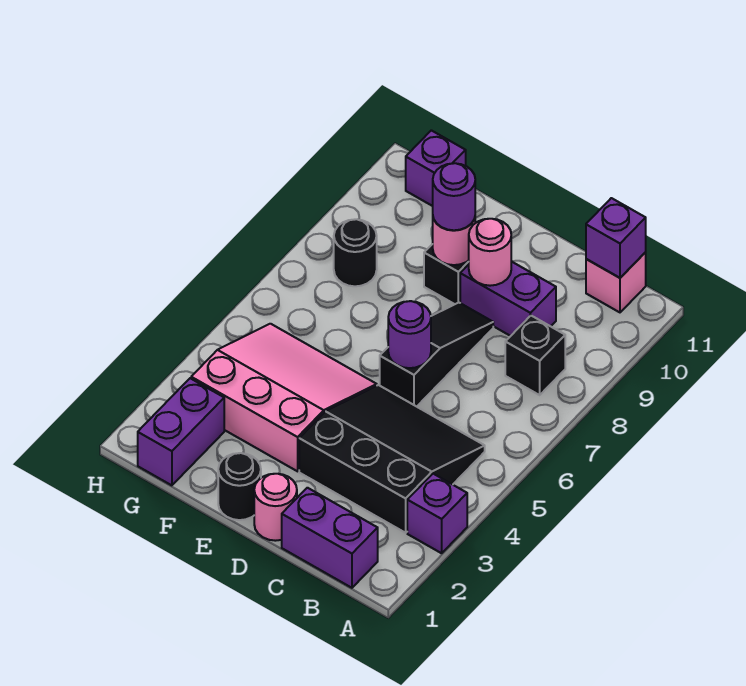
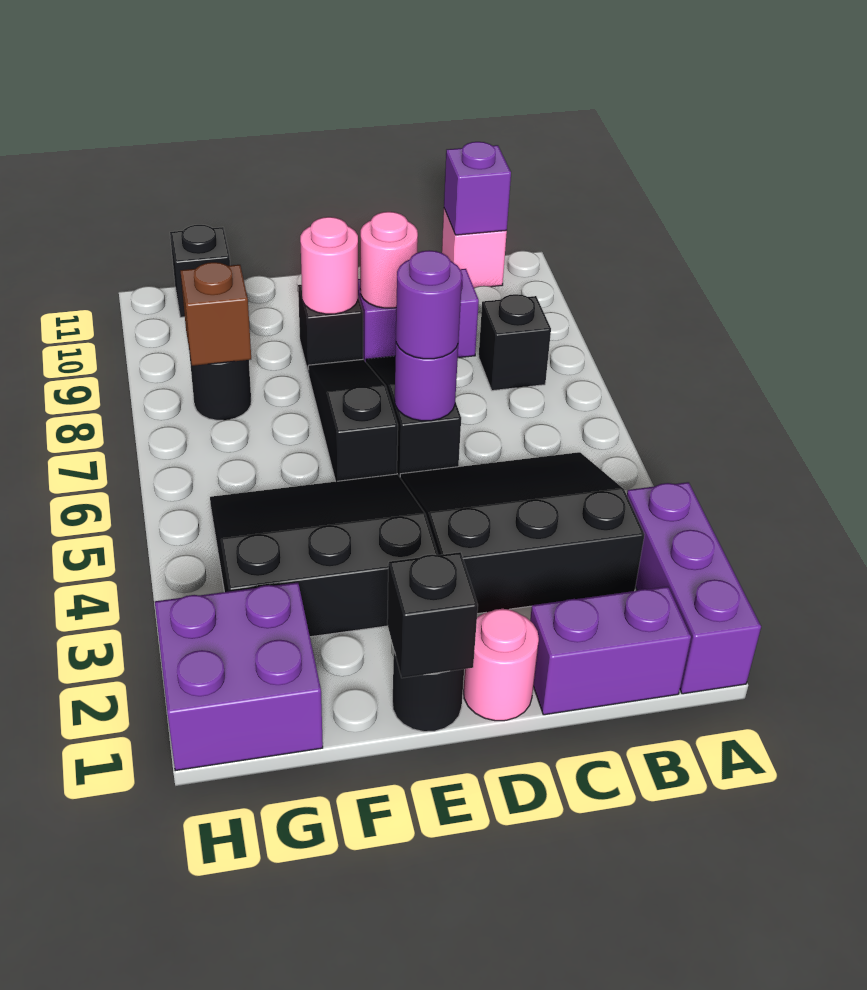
purple brick A3 level 1 -> purple brick A1:A3 level 1
none -> black brick E1 level 2
pink slope E3:G5 level 1 top 3 -> black slope E3:G5 level 1 top 3
none -> black slope E6:E8 level 1 top 6
purple round brick E9 level 3 -> purple round brick D6 level 3
purple brick G1:G2 level 1 -> purple brick G1:H2 level 1
none -> brown brick G8 level 2
purple brick G11 level 1 -> black brick G11 level 1

